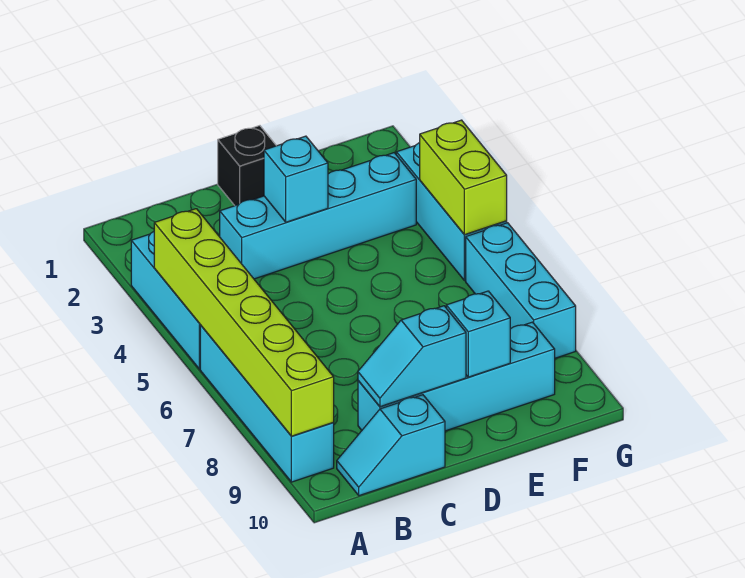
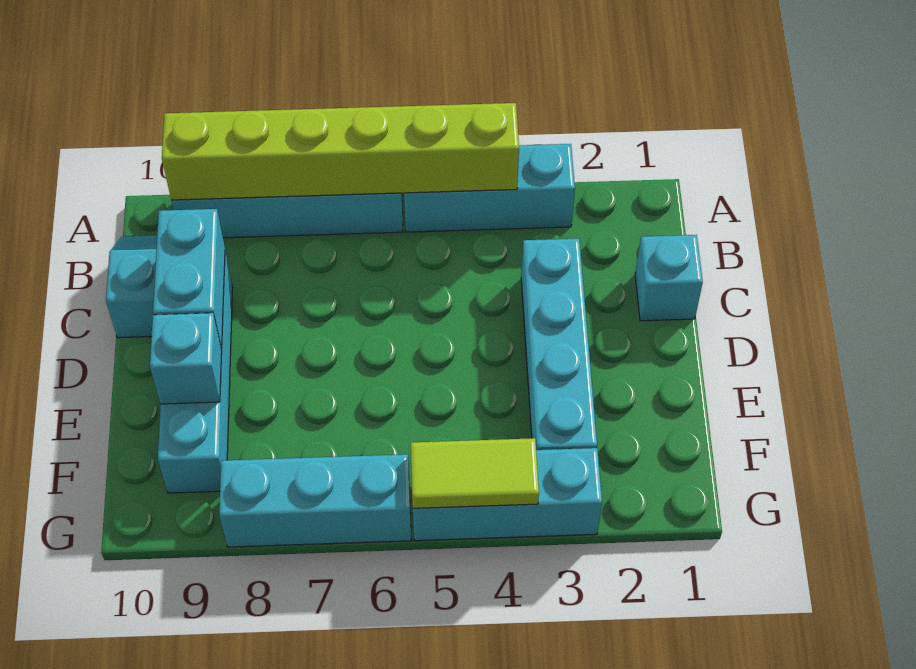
cyan slope C9:D9 level 2 top D -> cyan brick C9:D9 level 2
black brick D1 level 1 -> none
cyan brick D3 level 2 -> cyan brick C1 level 1
lime brick G4:G5 level 2 -> lime tile G4:G5 level 2

